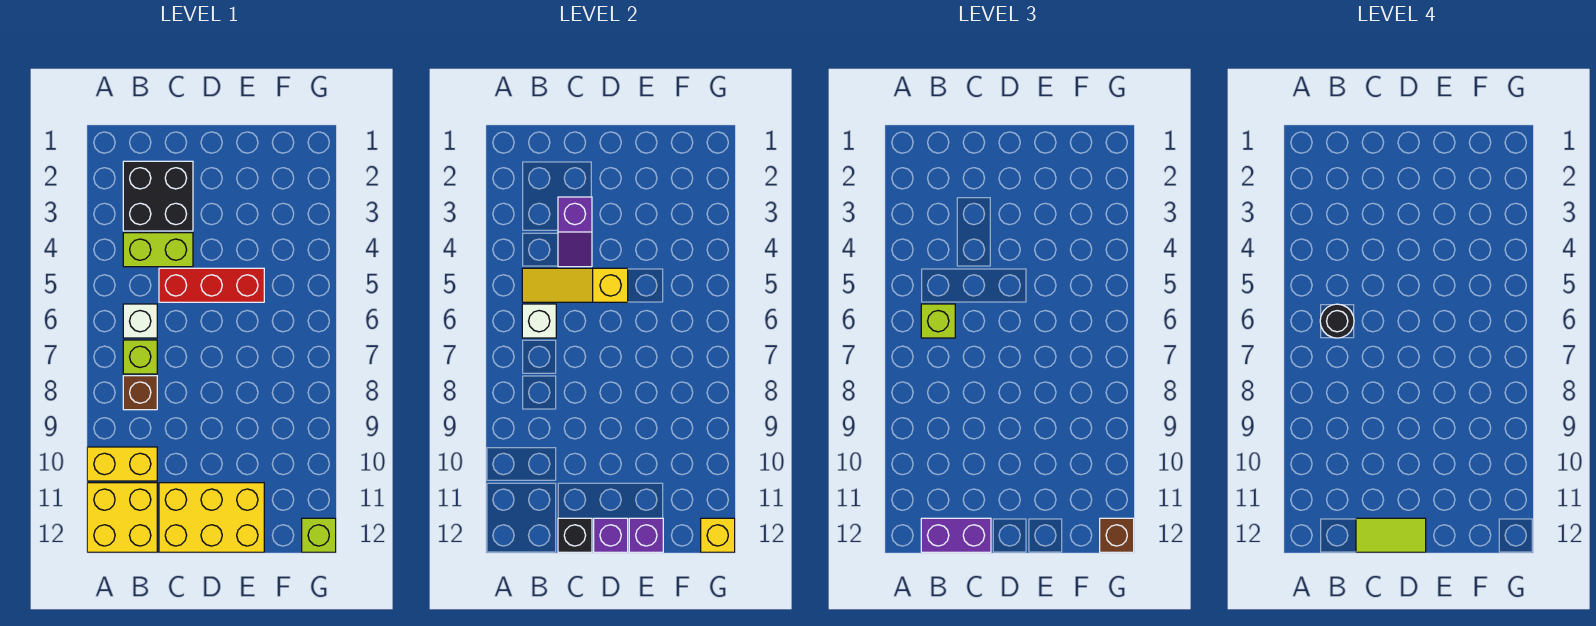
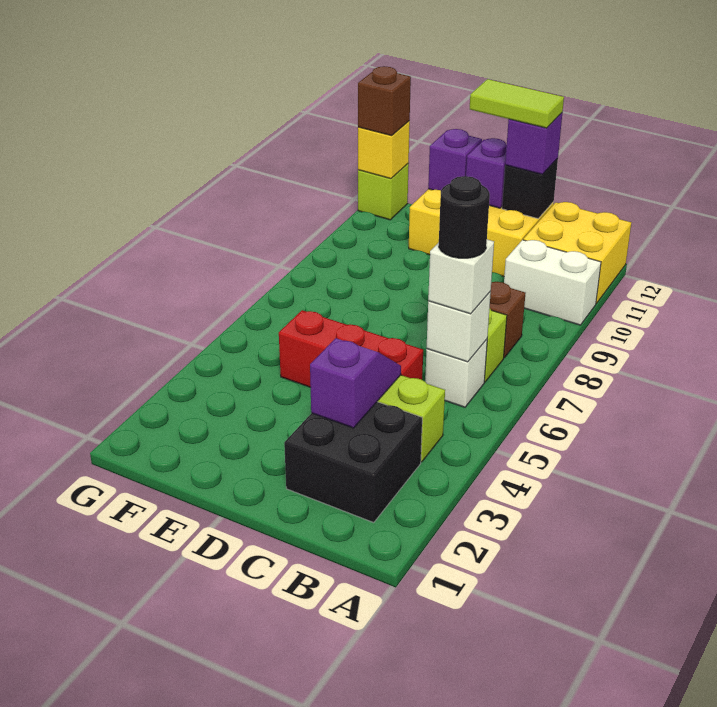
yellow brick A10:B10 level 1 -> white brick A10:B10 level 1
yellow slope B5:D5 level 2 top D -> none
lime brick B6 level 3 -> white brick B6 level 3
purple brick B12:C12 level 3 -> purple brick C12 level 3

